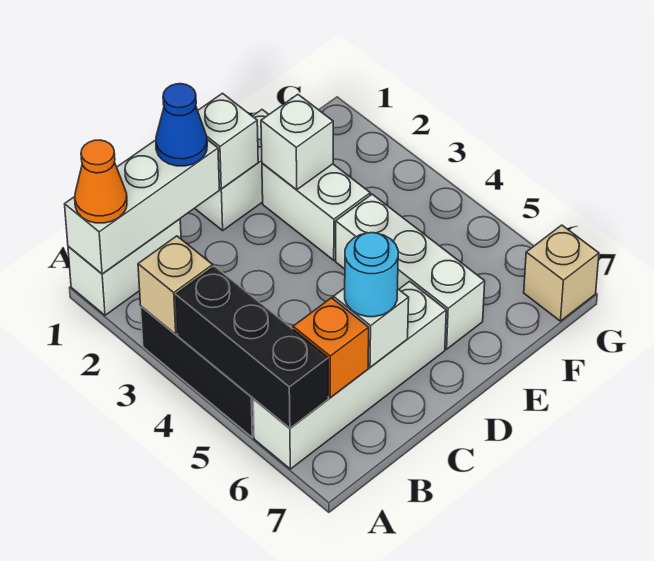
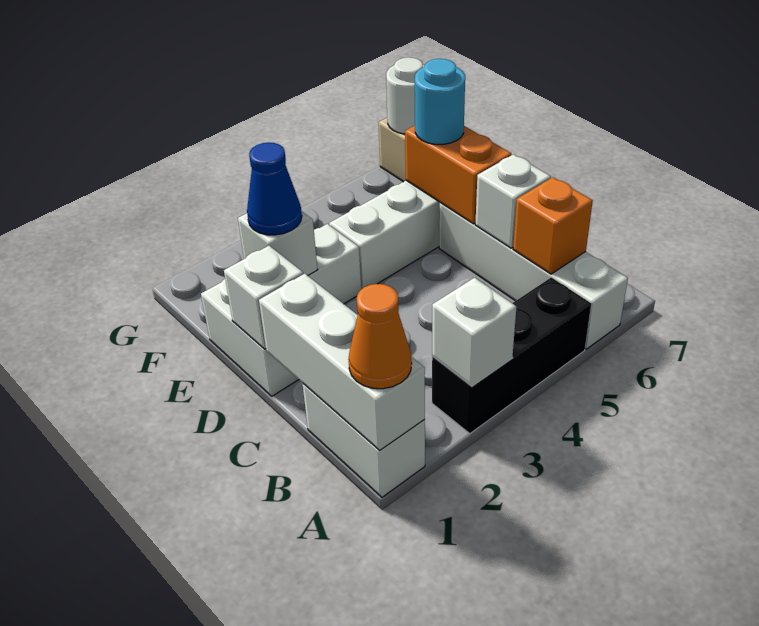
tan brick A3 level 2 -> white brick A3 level 2
black brick A4:A6 level 2 -> none
blue cone C1 level 3 -> blue cone E2 level 3
cyan round brick C6 level 3 -> cyan round brick E6 level 3
none -> orange brick D6:E6 level 2
none -> white round brick G7 level 2

